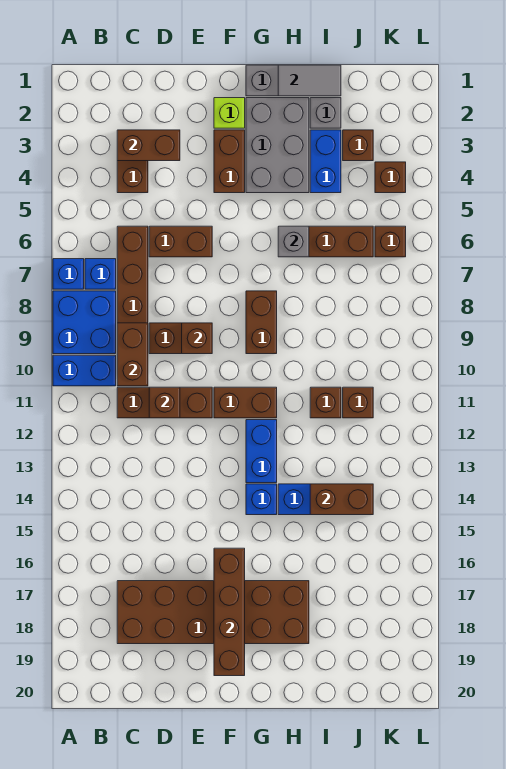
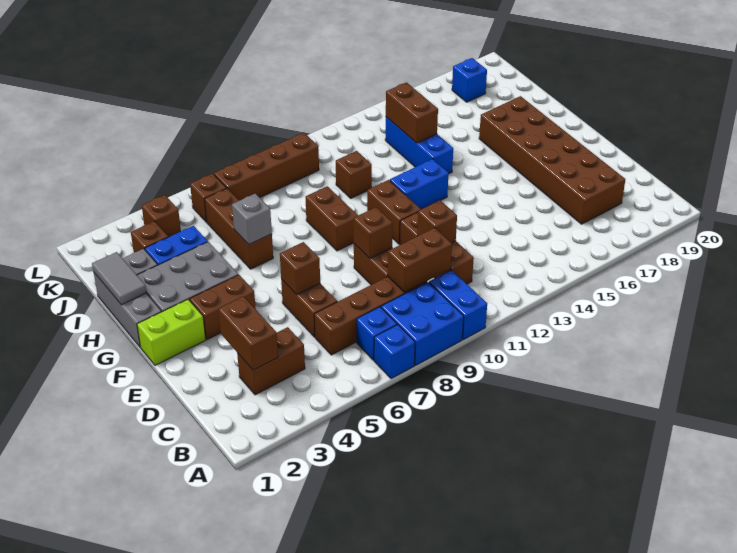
lime brick F2 level 1 -> lime brick F1:F2 level 1
brown brick F16:F19 level 2 -> brown brick K7:K10 level 1
brown brick G8:G9 level 1 -> brown brick G9:H9 level 1
blue brick G14 level 1 -> blue brick K18 level 1
brown brick J11 level 1 -> brown brick E6 level 2

